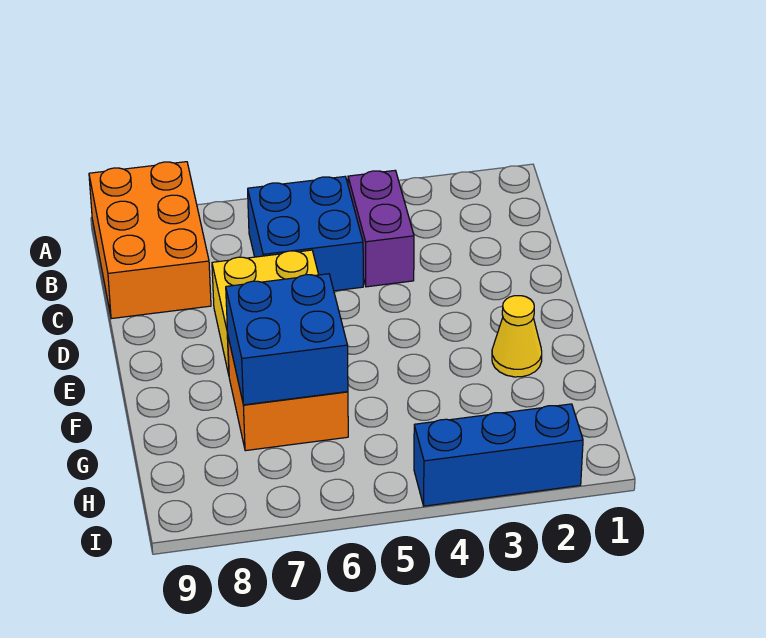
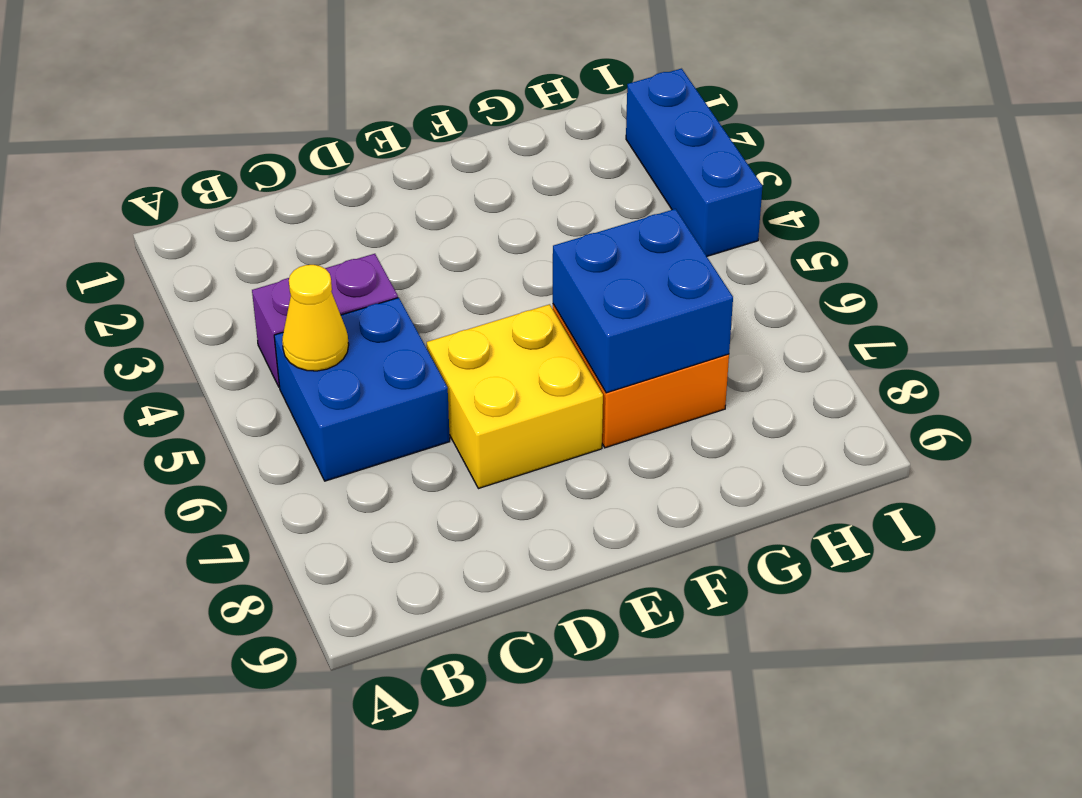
orange brick A8:C9 level 1 -> none
yellow cone F2 level 1 -> yellow cone B5 level 2

